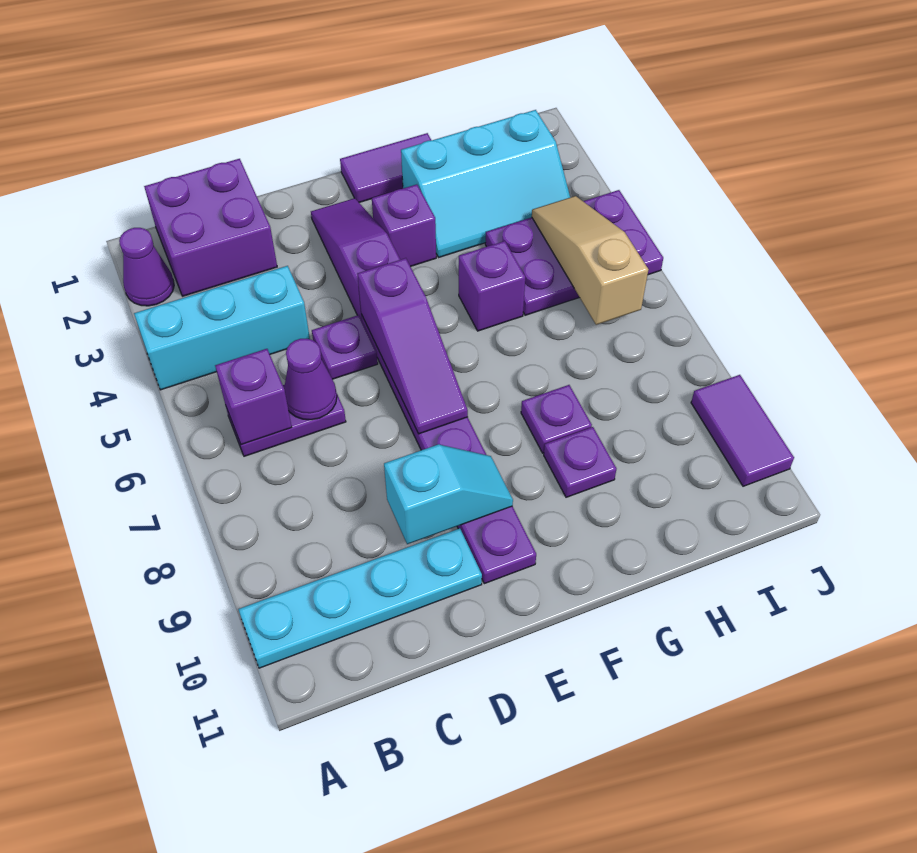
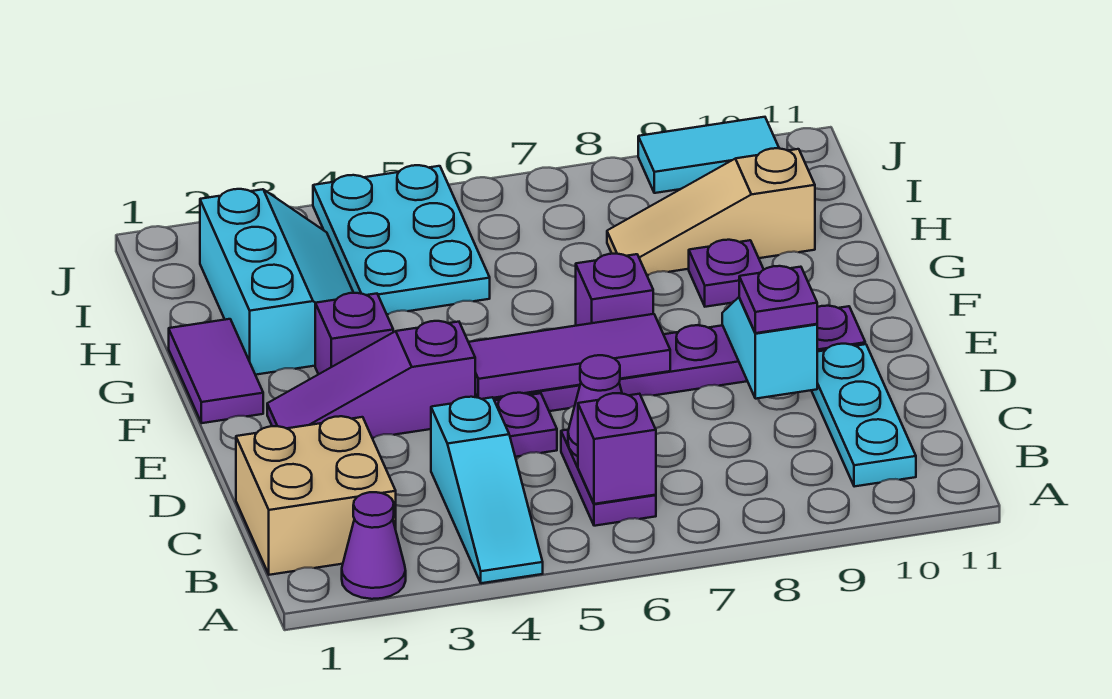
cyan brick A4:C4 level 1 -> cyan slope A4:C4 level 1 top C
cyan plate A10:D10 level 1 -> cyan plate B10:D10 level 1
purple brick B1:C2 level 1 -> tan brick B1:C2 level 1
purple slope E5:E7 level 2 top 5 -> purple tile E5:E7 level 2
purple brick G5 level 1 -> purple brick F7 level 1
purple plate G8 level 1 -> purple plate D9 level 3
purple plate H4:J5 level 1 -> cyan plate H4:J5 level 1
tan slope I4:I6 level 2 top 6 -> tan slope H8:H10 level 1 top 10
purple tile J9:J10 level 1 -> cyan tile J9:J10 level 1

